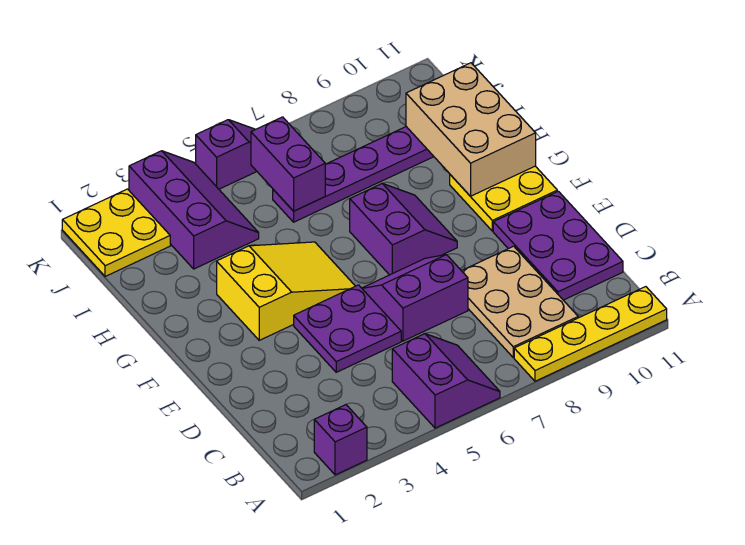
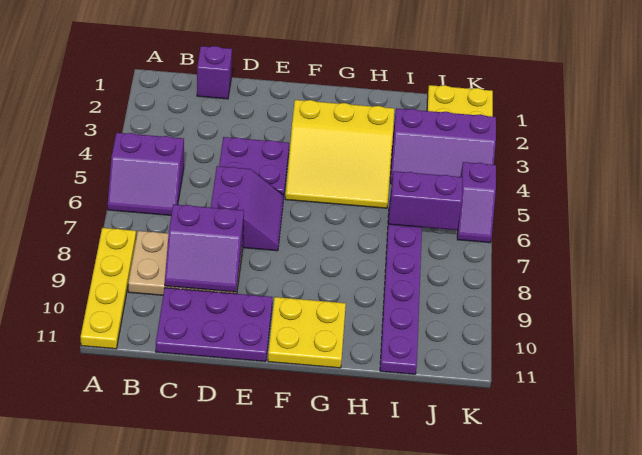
purple brick A2 level 1 -> purple brick C1 level 1
yellow slope F3:G5 level 1 top 3 -> yellow slope F3:H5 level 1 top 3
purple slope F7:G8 level 1 top 7 -> purple slope C8:D9 level 2 top 8
tan brick G10:I11 level 2 -> none

